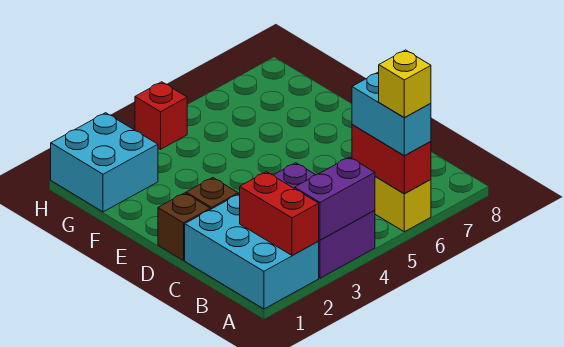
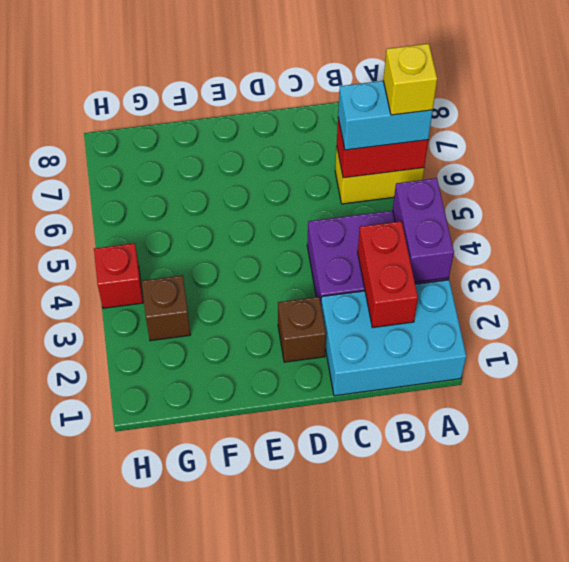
red brick A2:B2 level 2 -> red brick B2:B3 level 2
brown brick D1 level 1 -> brown brick G3 level 1
cyan brick G1:H2 level 1 -> none

